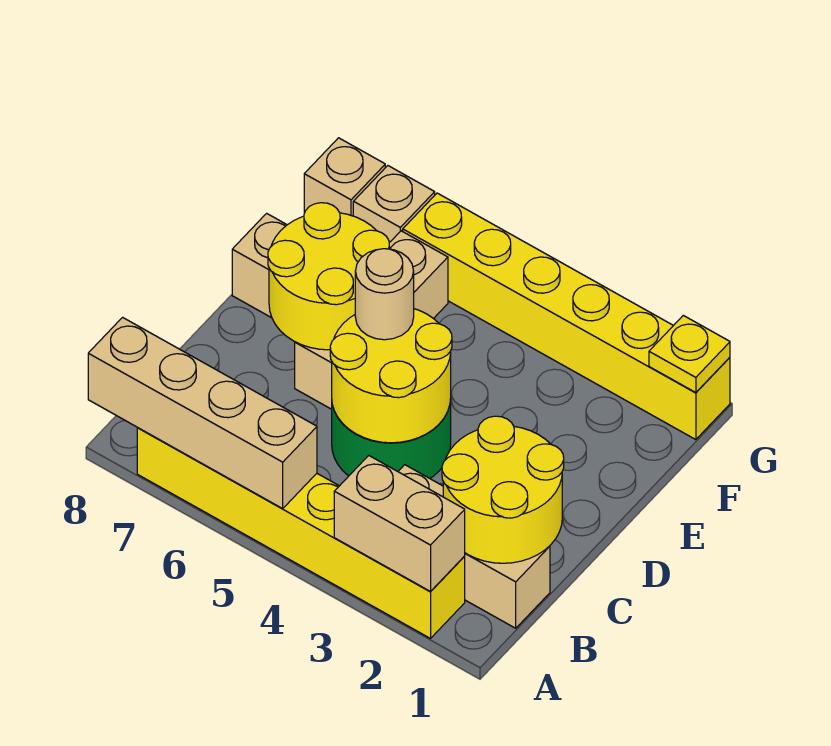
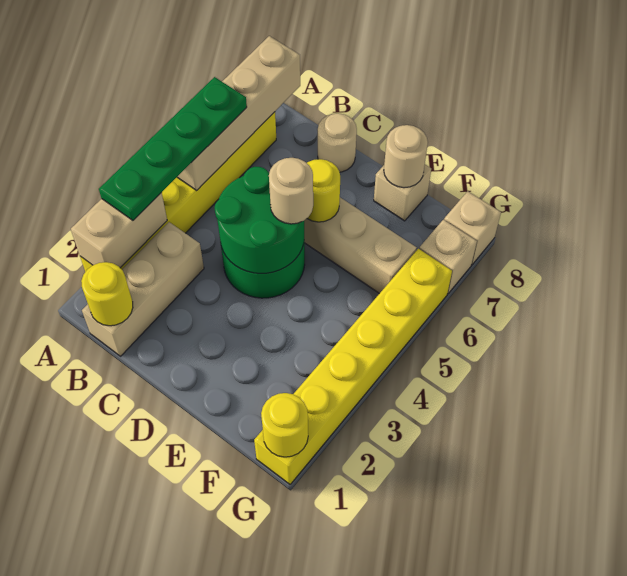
none -> green plate A3:A6 level 3
yellow round brick B1:C2 level 2 -> yellow round brick B1 level 2
yellow round brick C4:D5 level 2 -> green round brick C4:D5 level 2
none -> tan round brick C8 level 1
yellow round brick D6:E7 level 2 -> yellow round brick D6 level 2
none -> tan round brick E8 level 2
yellow plate G1 level 2 -> yellow round brick G1 level 2

